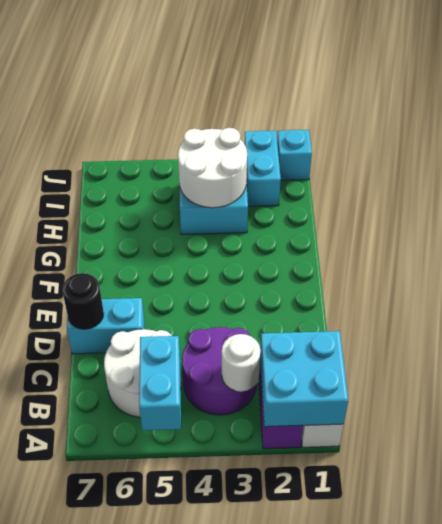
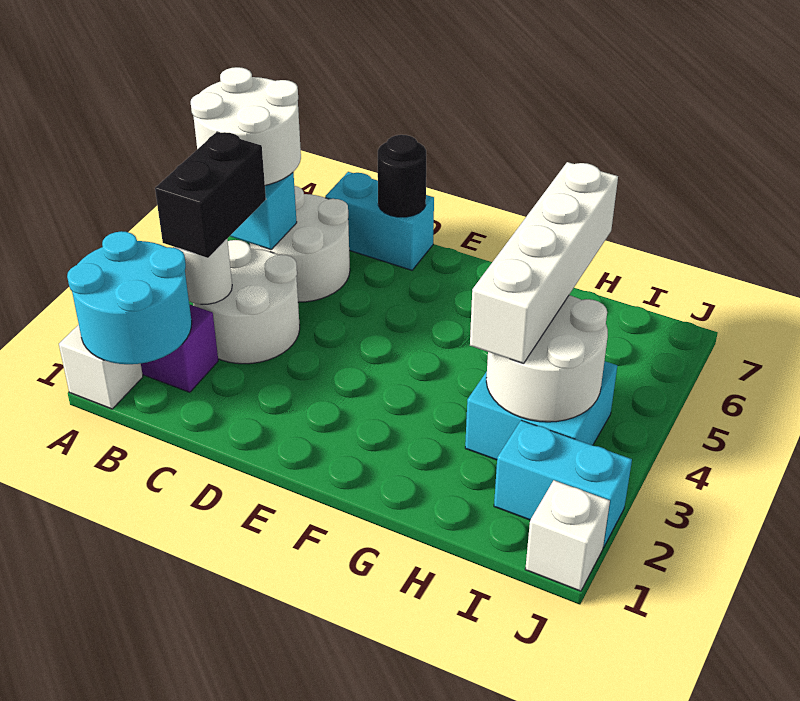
cyan brick A1:B2 level 2 -> cyan round brick A1:B2 level 2
none -> white round brick A5:B6 level 3
purple round brick B3:C4 level 1 -> white round brick B3:C4 level 1
none -> black brick B3:B4 level 3
cyan brick D6:D7 level 1 -> cyan brick C7:D7 level 1
none -> white brick H3:H6 level 3
cyan brick J1 level 1 -> white brick J1 level 1

